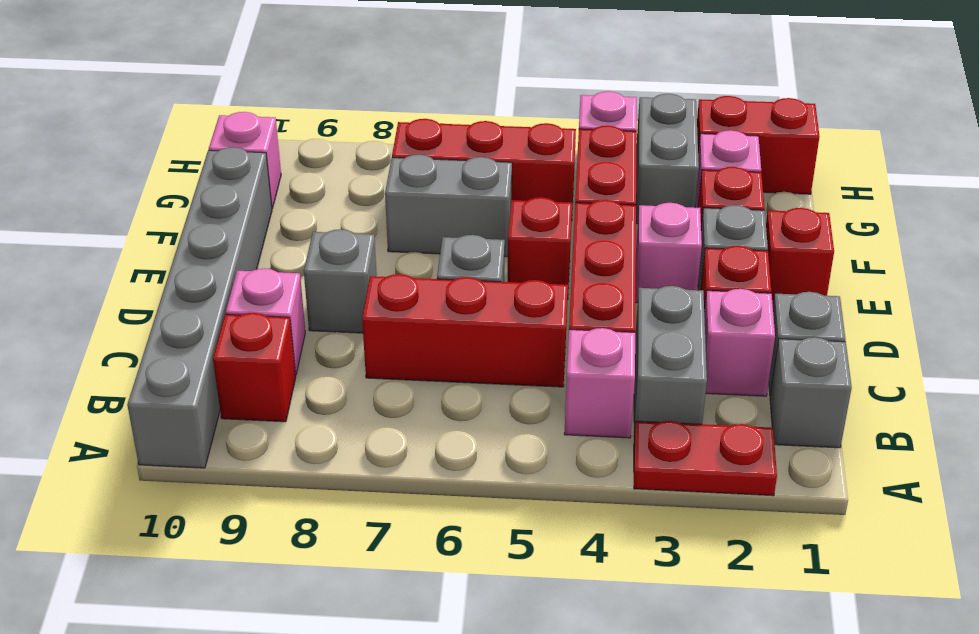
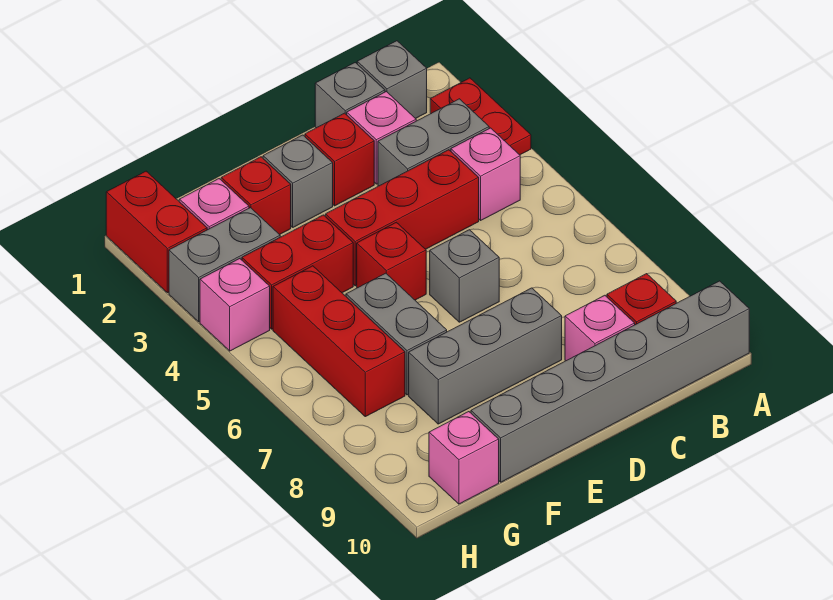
red brick C5:C7 level 1 -> none
grey brick D8 level 1 -> grey brick D8:F8 level 1
red brick E1 level 1 -> none
pink brick E3 level 1 -> none

